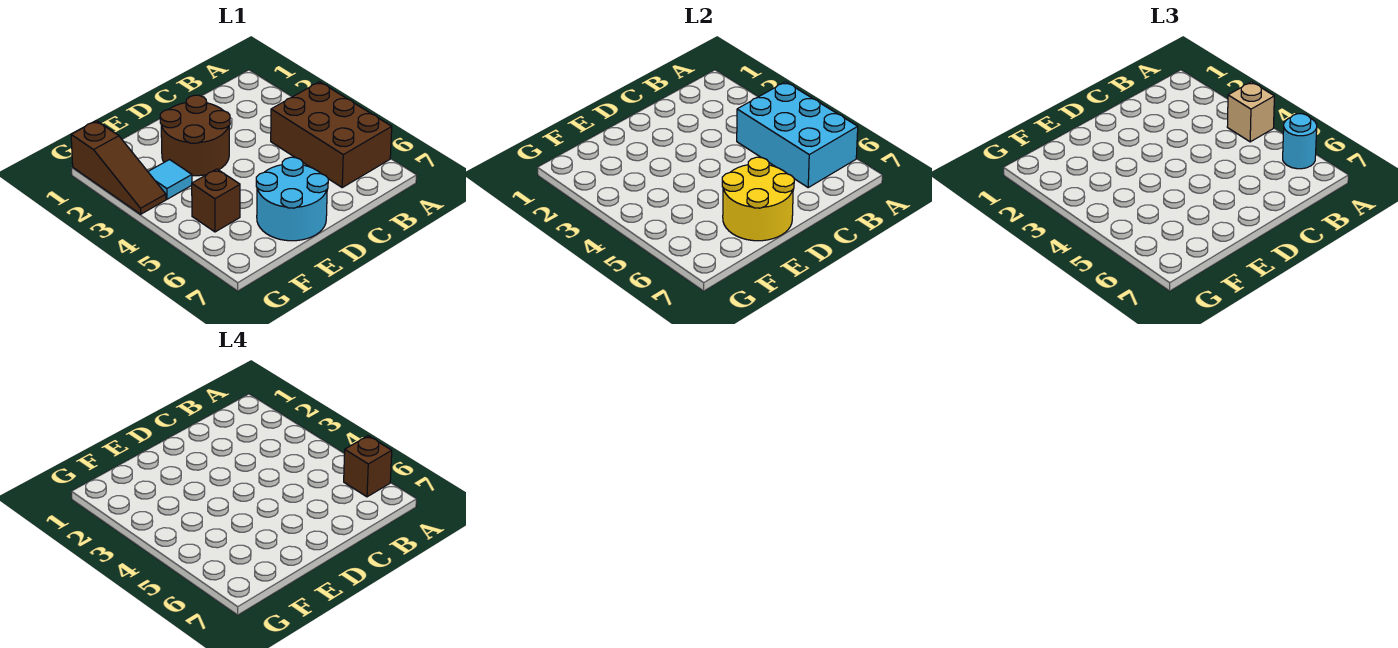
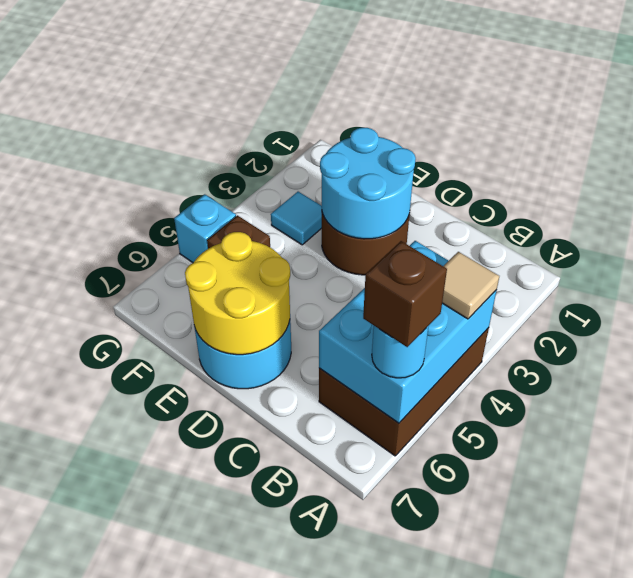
tan brick A4 level 3 -> tan tile A4 level 3
none -> cyan round brick D2:E3 level 2
brown slope G1:G3 level 1 top 1 -> none
none -> cyan brick G5 level 1

